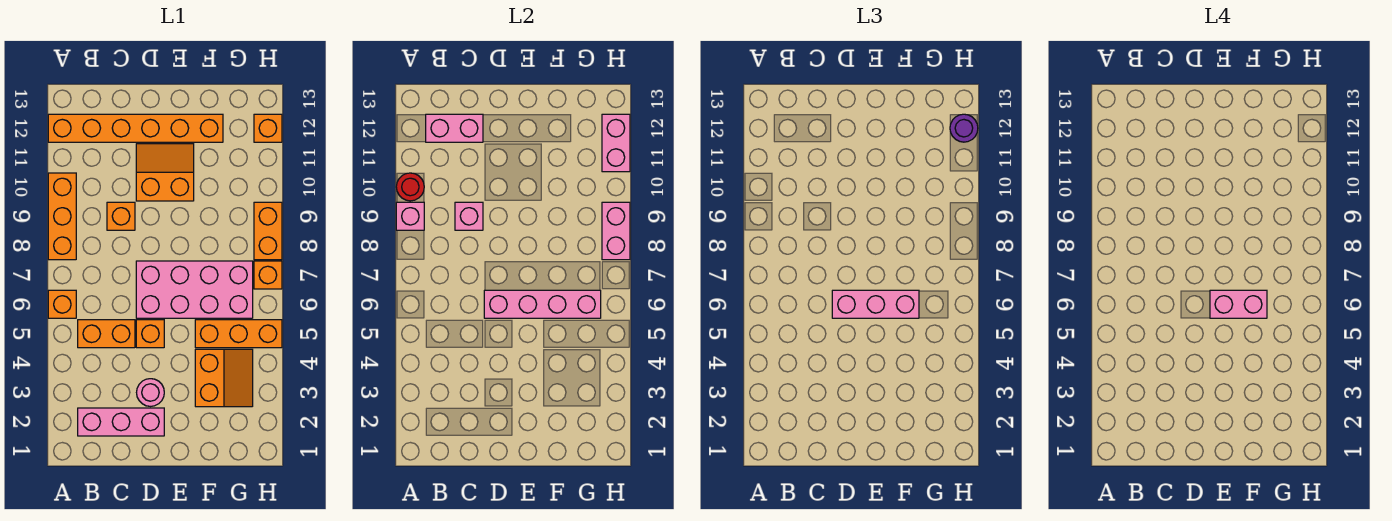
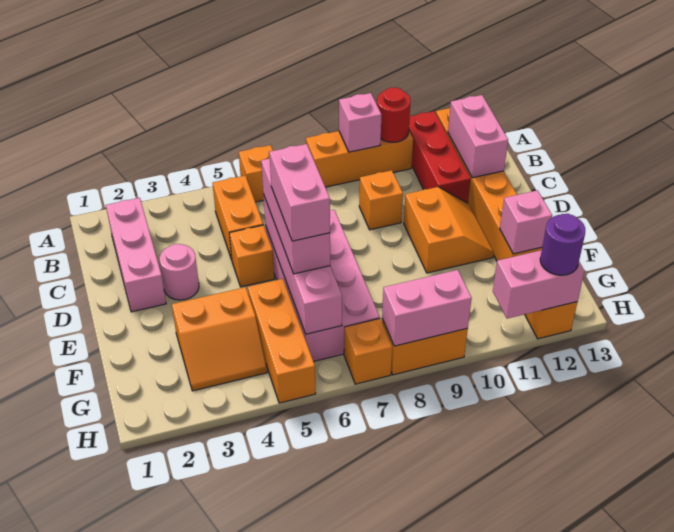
none -> red brick A11:C11 level 1
pink brick C9 level 2 -> pink brick F12 level 2

